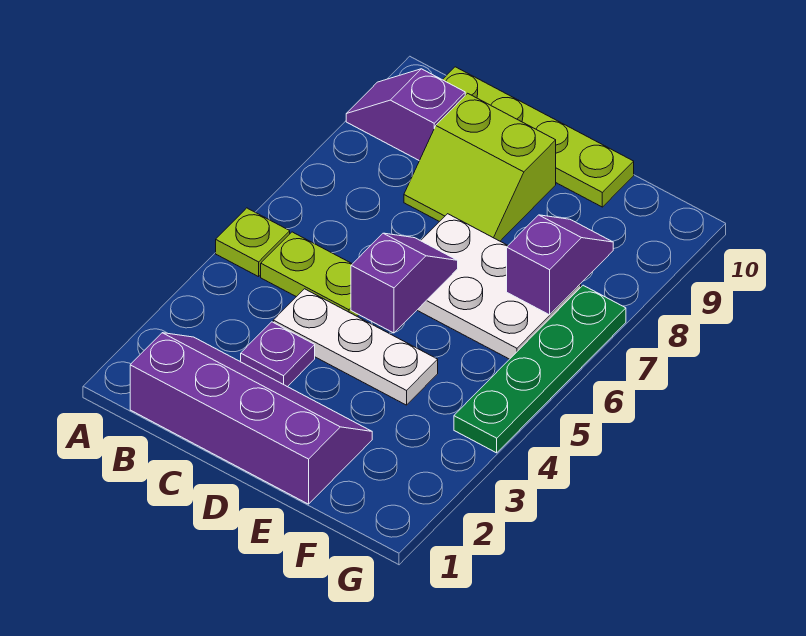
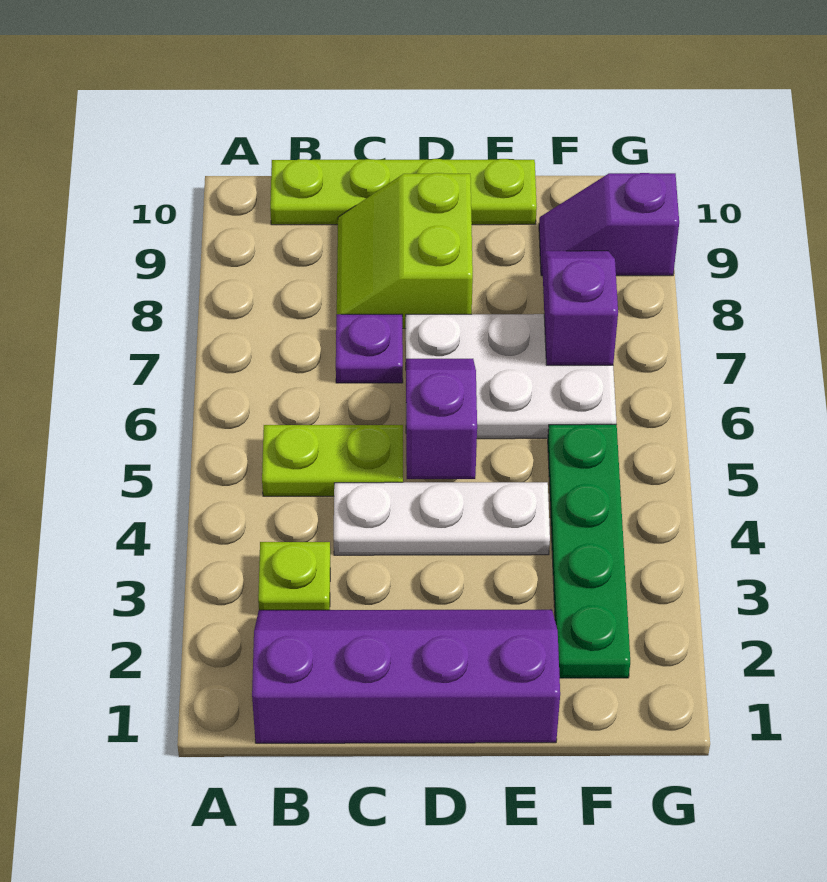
lime plate A5 level 1 -> lime plate B3 level 1
purple slope A9:B9 level 1 top B -> purple slope F9:G9 level 1 top G
purple plate C3 level 1 -> purple plate C7 level 1
lime slope C8:D9 level 1 top 9 -> lime slope C8:D9 level 1 top D
green plate G4:G7 level 1 -> green plate F2:F5 level 1

